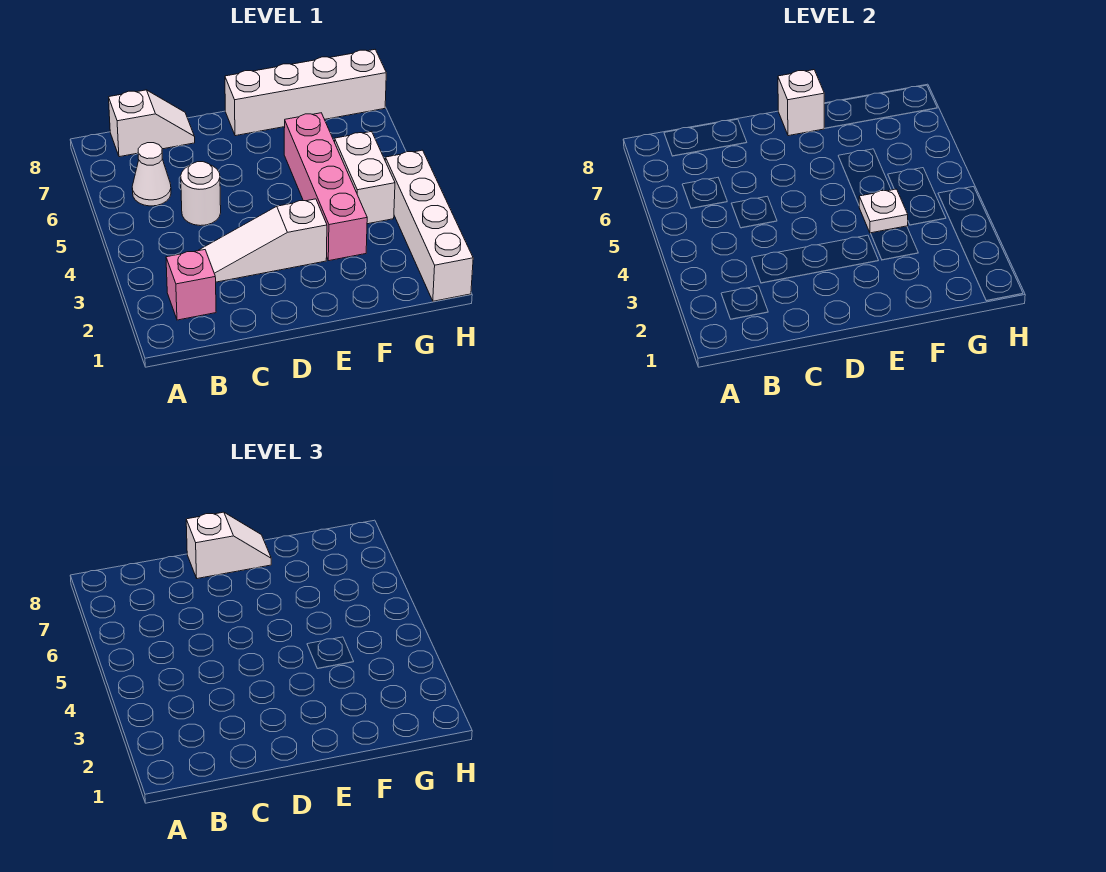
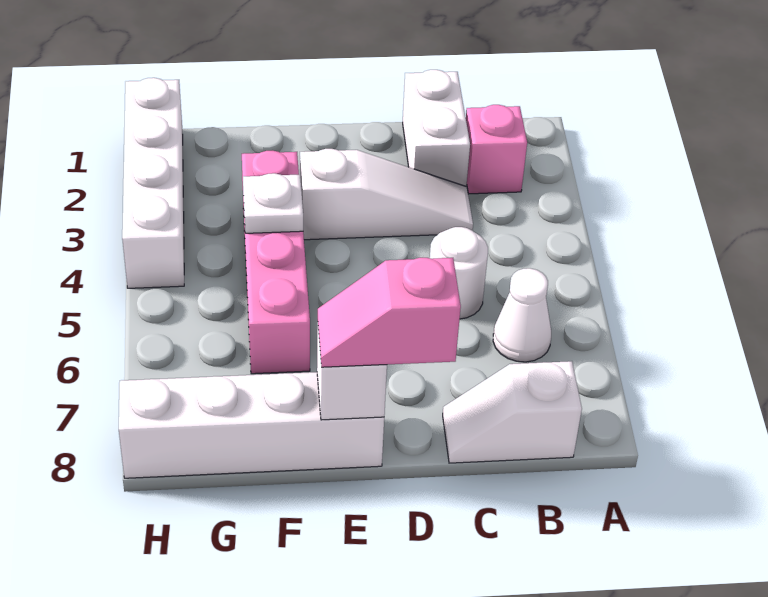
white slope D8:E8 level 3 top D -> pink slope D8:E8 level 3 top D
white brick G4:G5 level 1 -> white brick C1:C2 level 1

